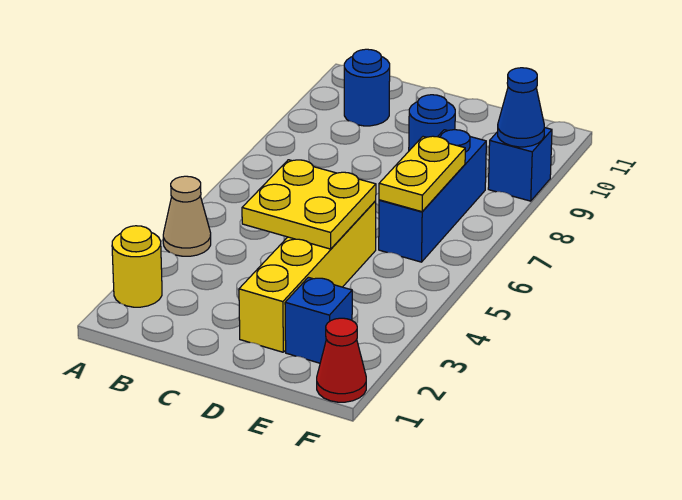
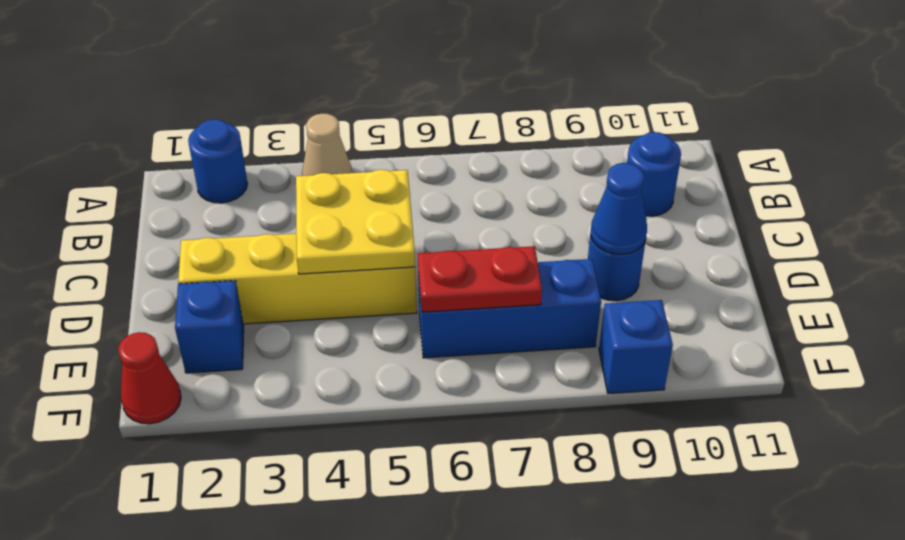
yellow round brick A2 level 1 -> blue round brick A2 level 1
yellow plate E6:E7 level 2 -> red plate E6:E7 level 2
blue cone F9 level 2 -> blue cone D9 level 2

